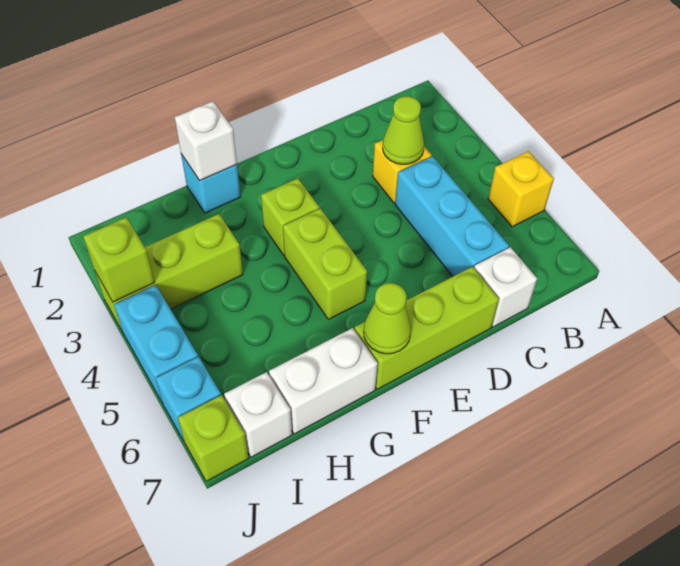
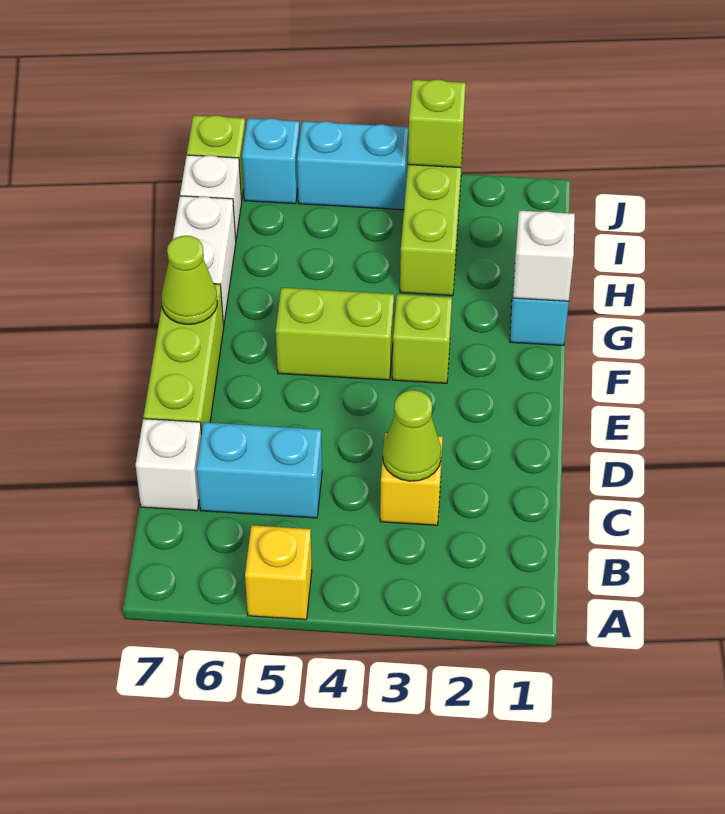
cyan brick C4:C6 level 1 -> cyan brick C5:C6 level 1

